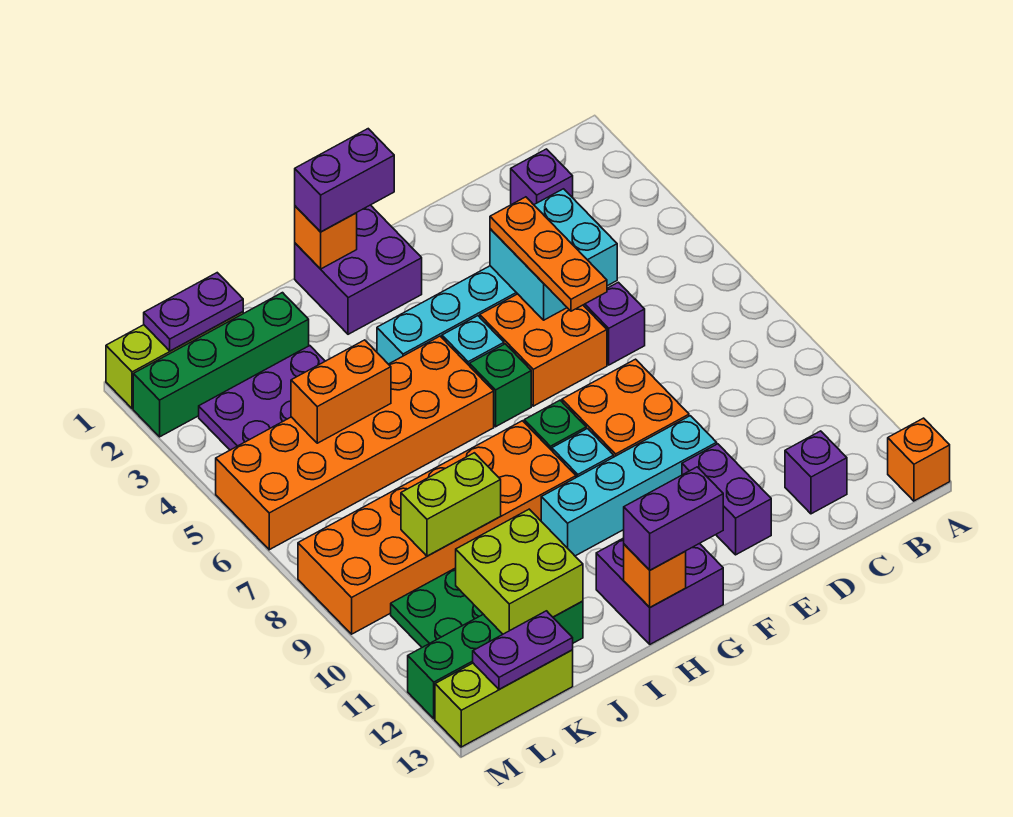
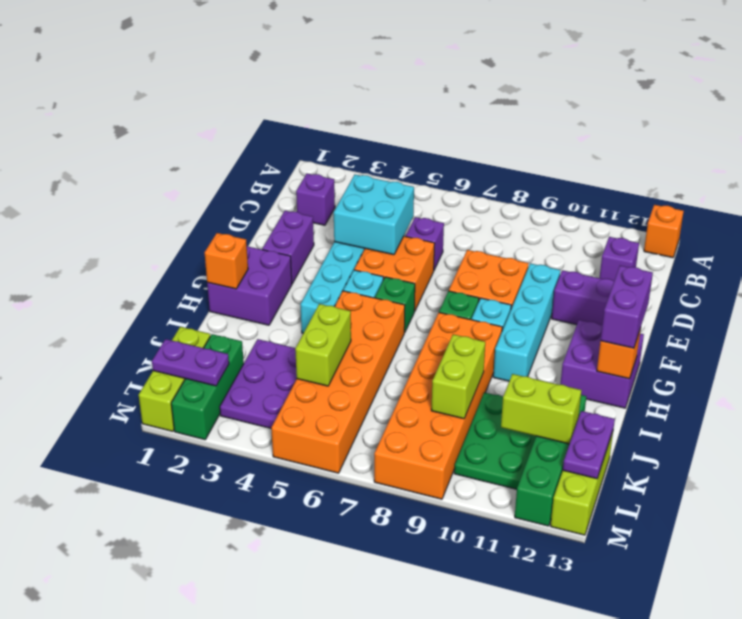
orange plate E4:E6 level 3 -> none
purple brick G1:H1 level 3 -> purple brick E2:F2 level 1
green brick J2:M2 level 1 -> green brick K2:M2 level 1
orange brick J5:K5 level 2 -> lime brick J5:K5 level 2
lime brick J11:K12 level 2 -> lime brick K11:K12 level 2
purple plate K1:L1 level 2 -> purple plate L1:L2 level 2

